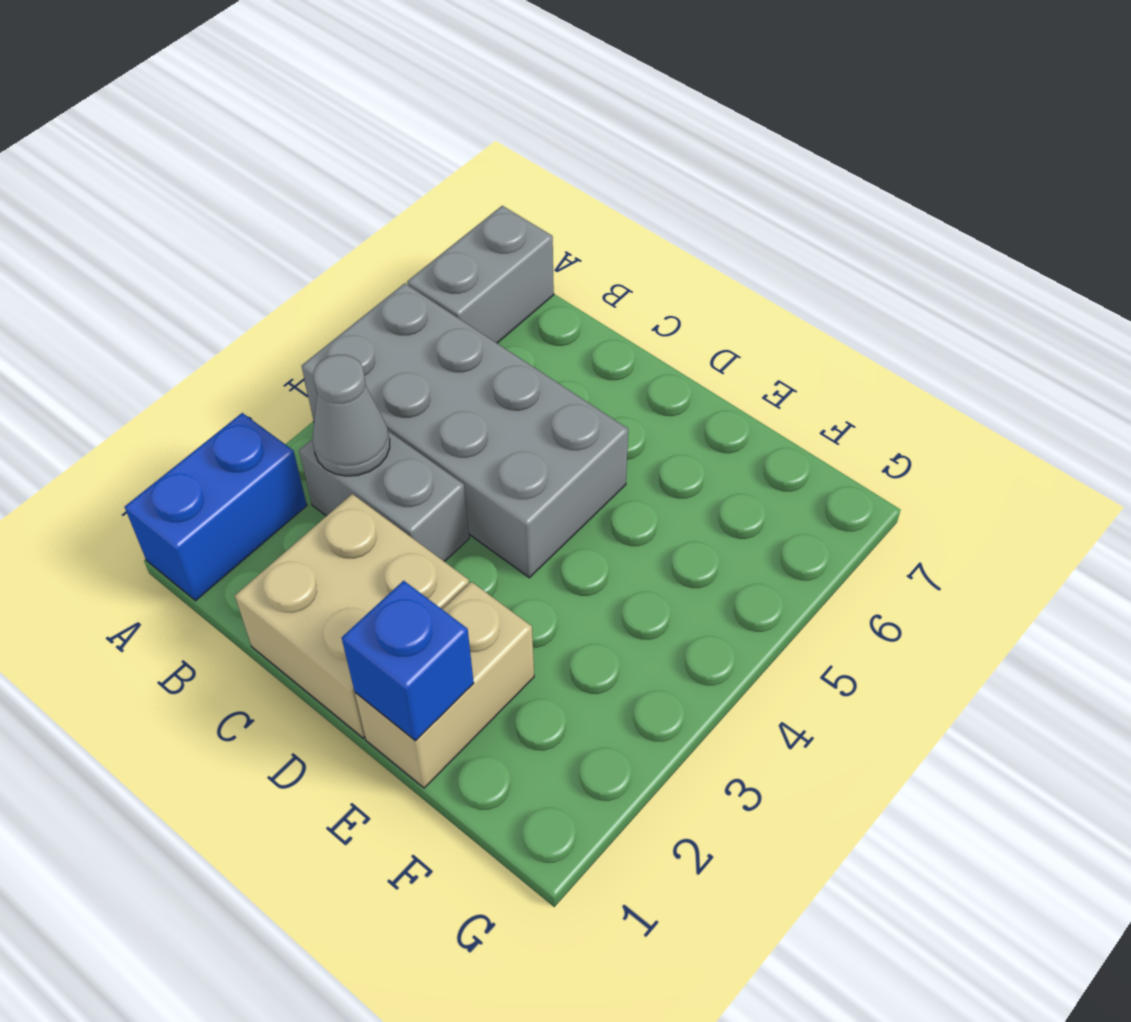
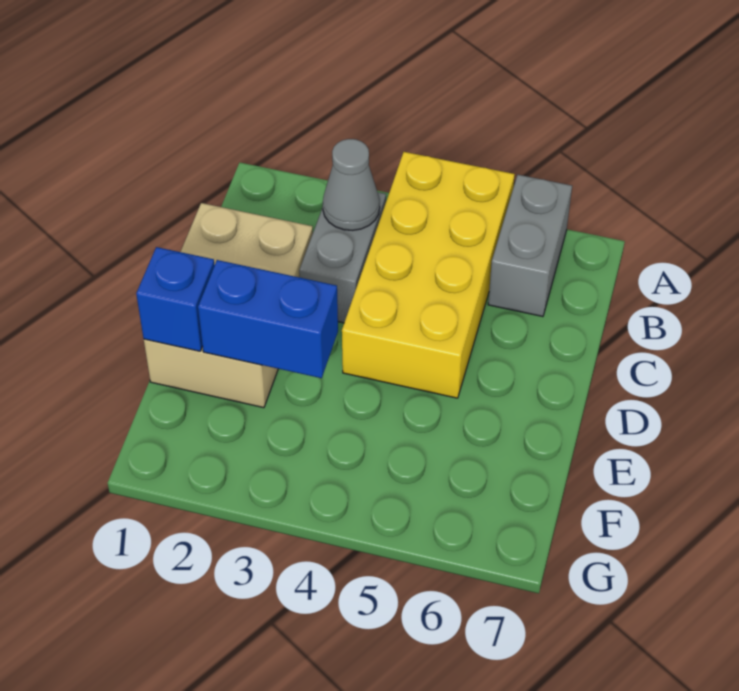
blue brick A1:A2 level 1 -> blue brick E2:E3 level 2
grey brick A4:D5 level 1 -> yellow brick A4:D5 level 1
grey brick A6:A7 level 1 -> grey brick A6:B6 level 1

